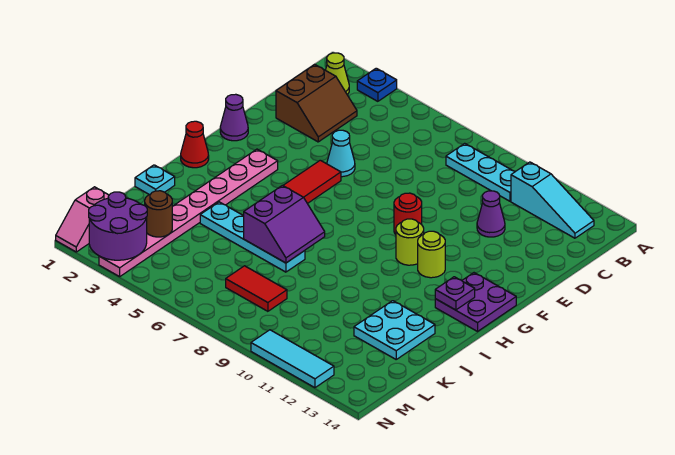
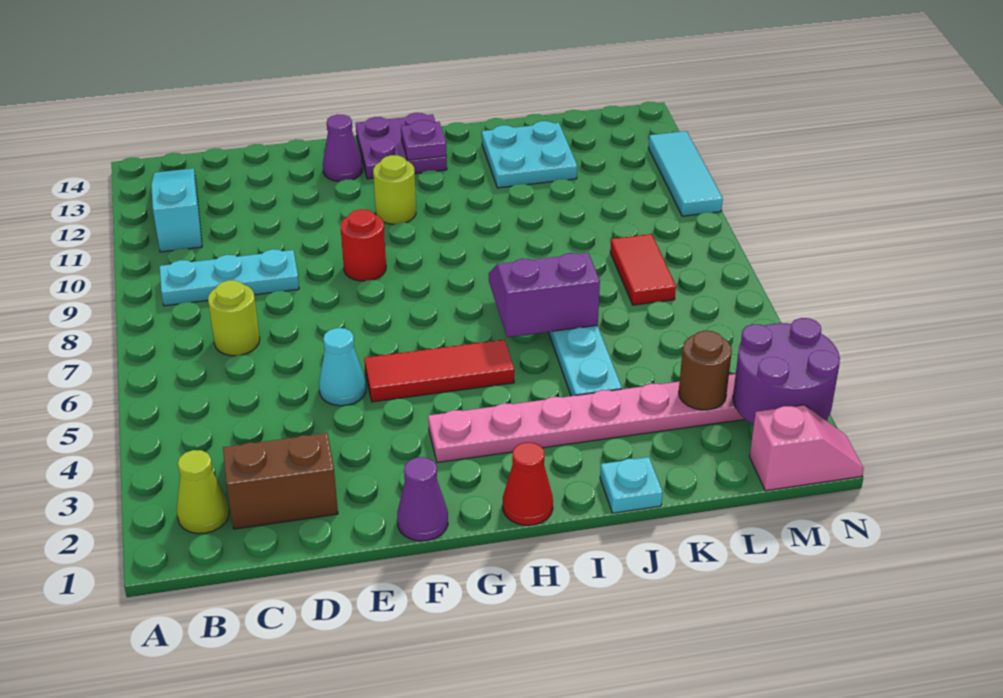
blue plate A3 level 1 -> none
cyan plate B8:B10 level 1 -> cyan plate B9:D9 level 1
purple cone D11 level 1 -> purple cone F13 level 1
lime round brick G10 level 1 -> lime round brick C7 level 1

